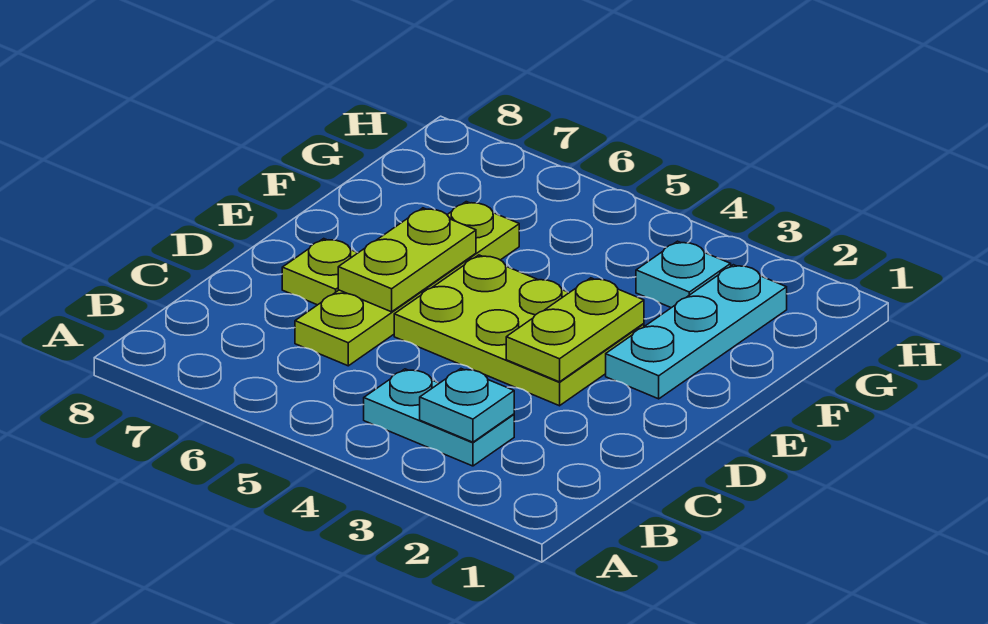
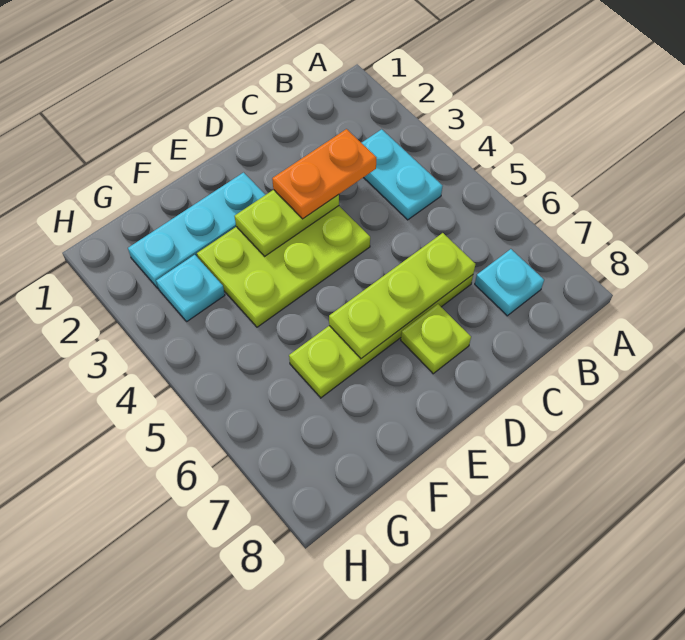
cyan plate B3 level 2 -> cyan plate B7 level 1
none -> orange plate C3:D3 level 3
lime plate D3:E5 level 1 -> lime plate D3:F4 level 1
lime plate D6:E6 level 2 -> lime plate C6:E6 level 2

